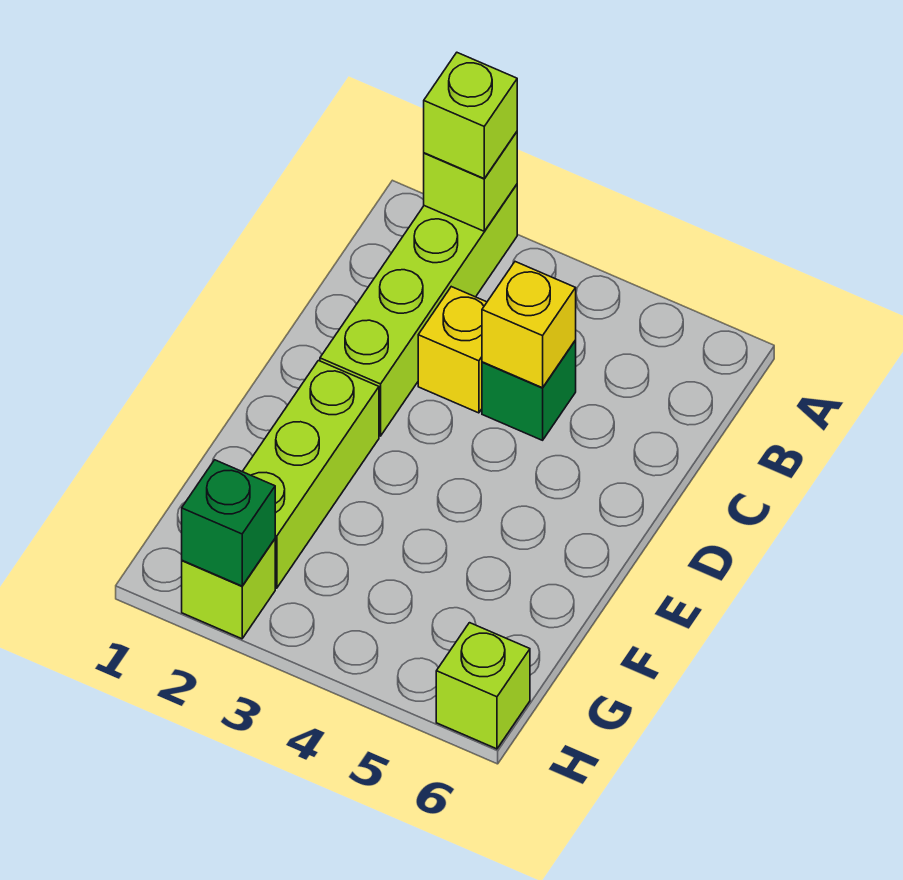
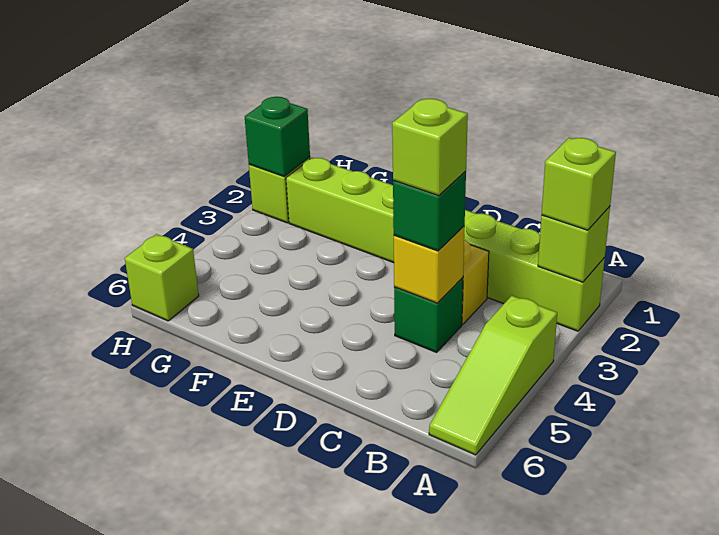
none -> lime slope A4:A6 level 1 top 4
none -> green brick C4 level 3
none -> lime brick C4 level 4

